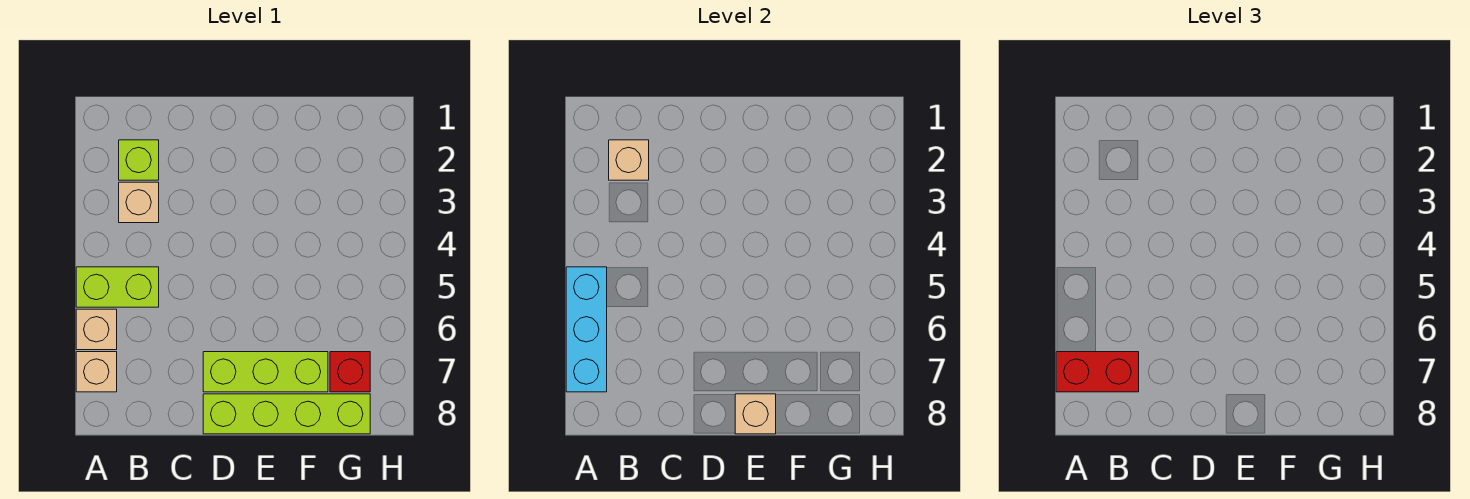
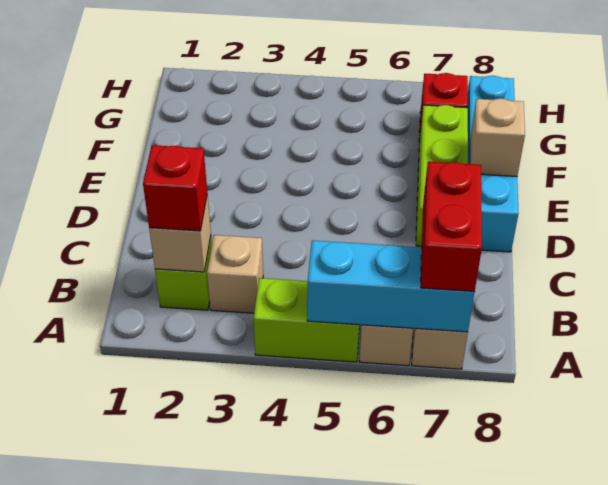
lime brick A5:B5 level 1 -> lime brick A4:A5 level 1
none -> red brick B2 level 3
lime brick D8:G8 level 1 -> cyan brick D8:G8 level 1

